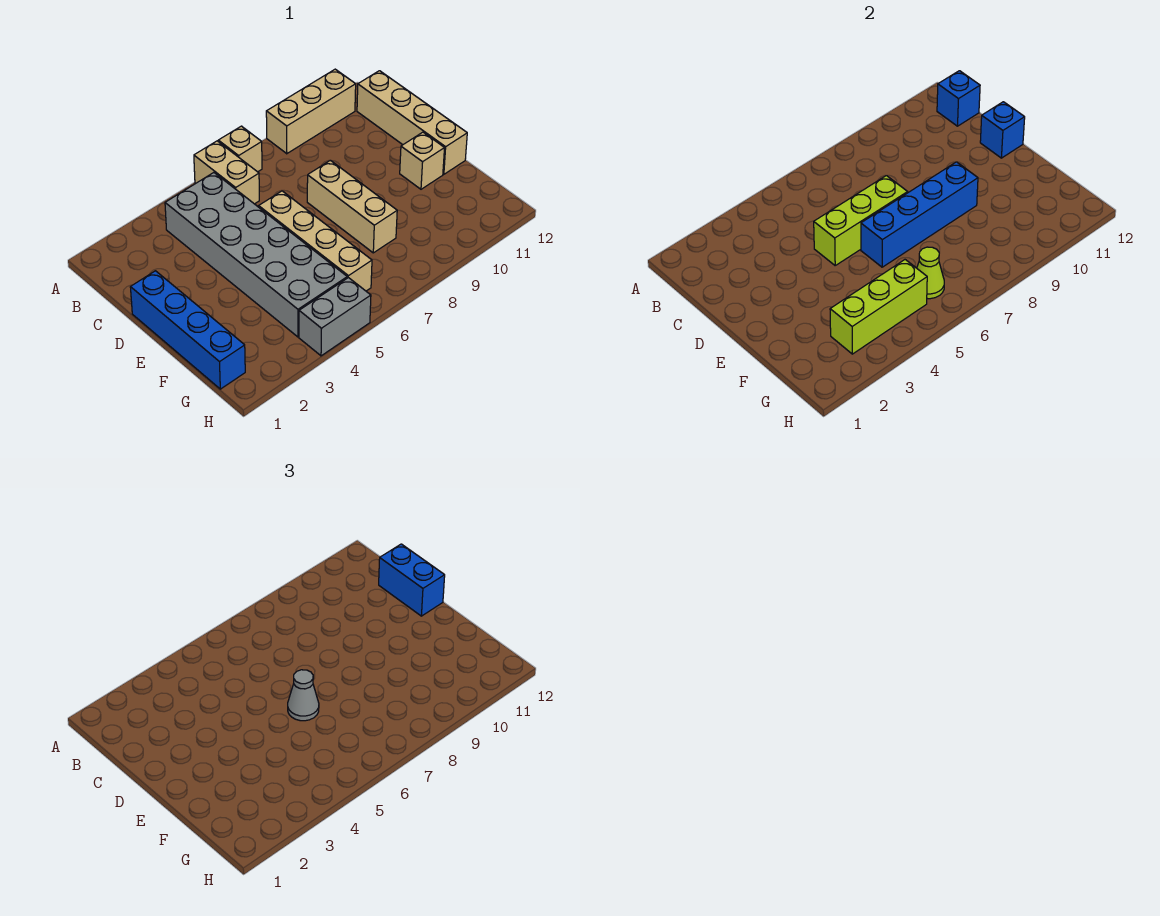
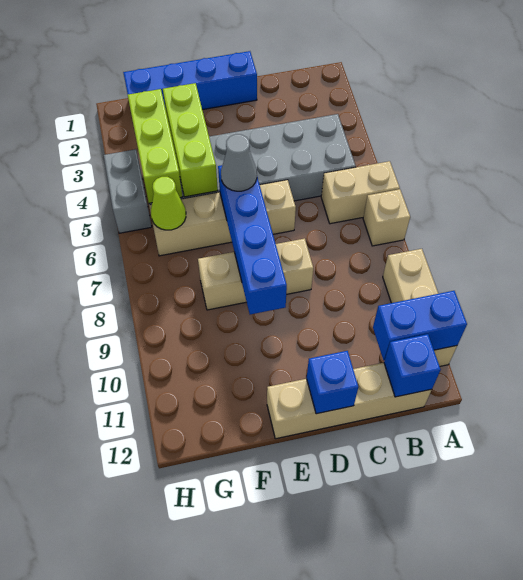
blue brick C12:D12 level 3 -> blue brick A11:B11 level 2
lime brick D5:D7 level 2 -> lime brick F3:F5 level 2
tan brick E11 level 1 -> none

